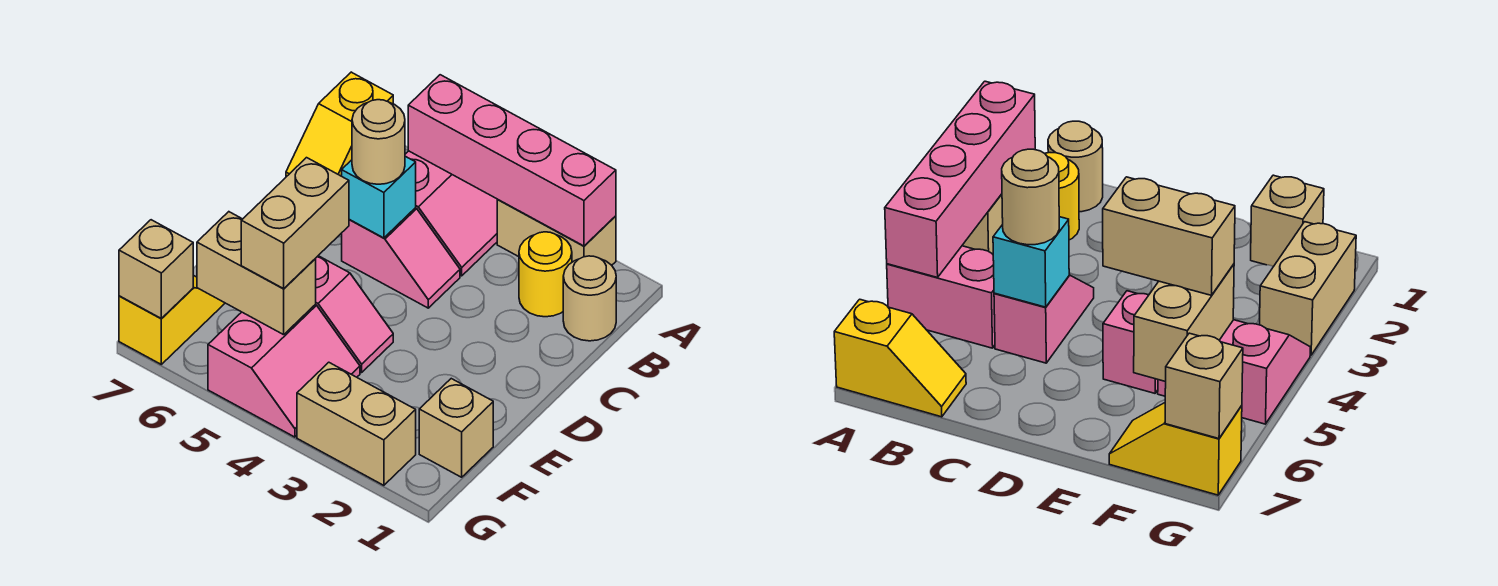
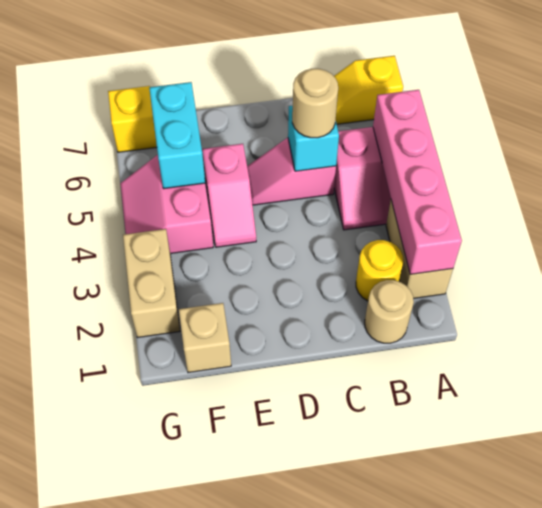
pink slope C4:C5 level 1 top 5 -> pink slope C5:D5 level 1 top C
tan brick E5:F5 level 3 -> none
pink slope F4:G5 level 1 top 5 -> pink slope F4:G5 level 1 top F
tan brick F5:F6 level 2 -> cyan brick F5:F6 level 2
tan brick G7 level 2 -> none

